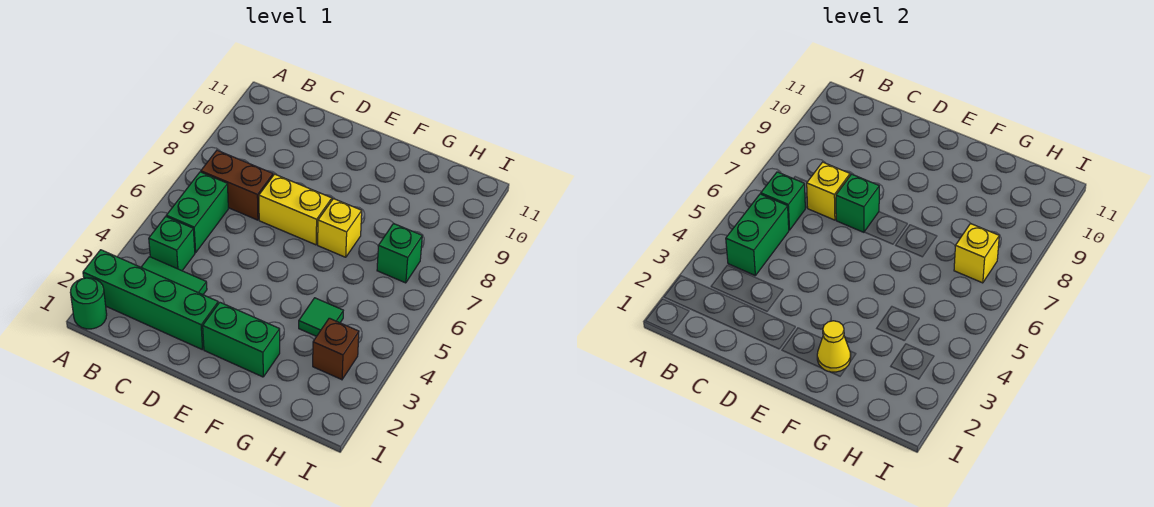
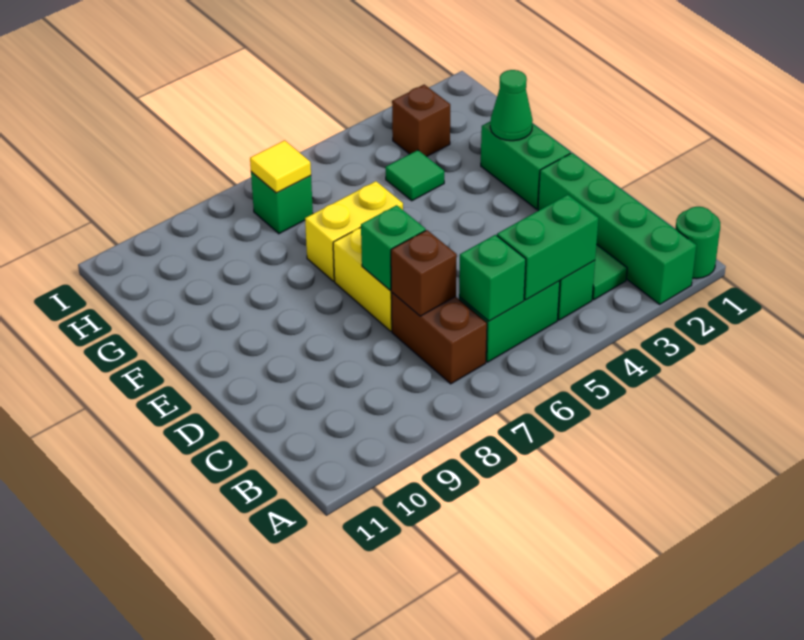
yellow brick C7 level 2 -> brown brick C7 level 2
yellow cone F2 level 2 -> green cone F2 level 2
yellow brick F7 level 1 -> yellow brick F6:F7 level 1
yellow brick H7 level 2 -> yellow tile H7 level 2

